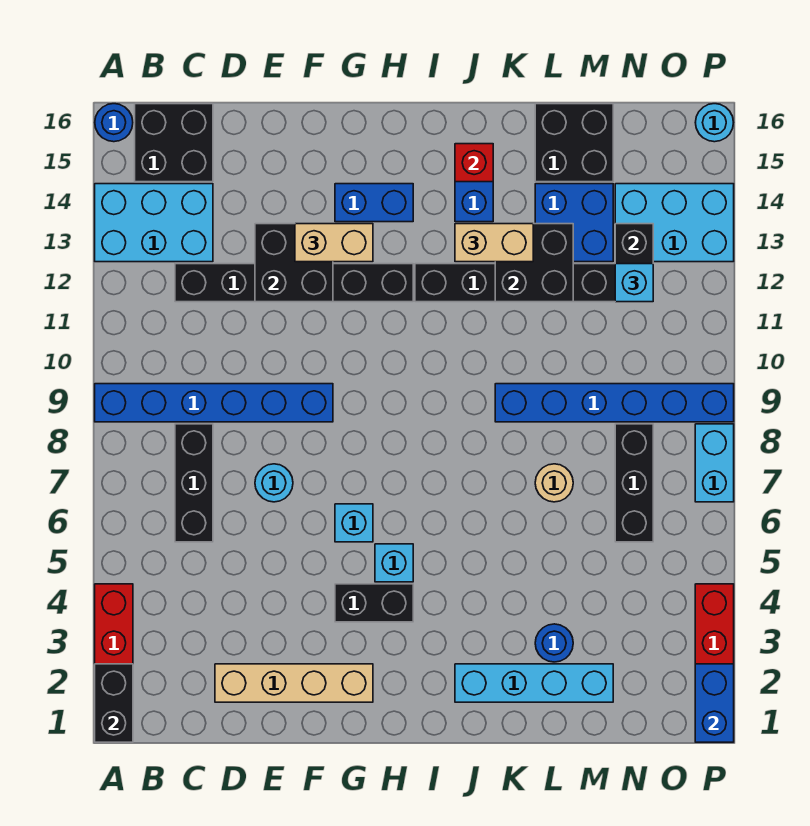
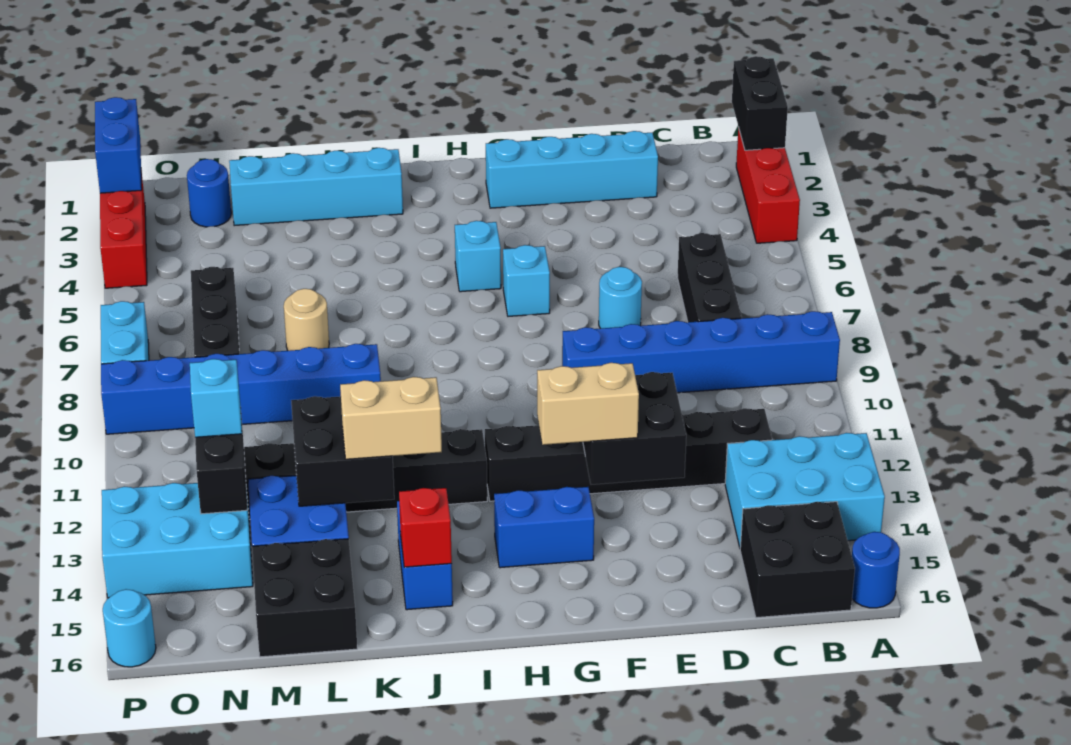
tan brick D2:G2 level 1 -> cyan brick D2:G2 level 1
black brick G4:H4 level 1 -> none
blue round brick L3 level 1 -> blue round brick N2 level 1

